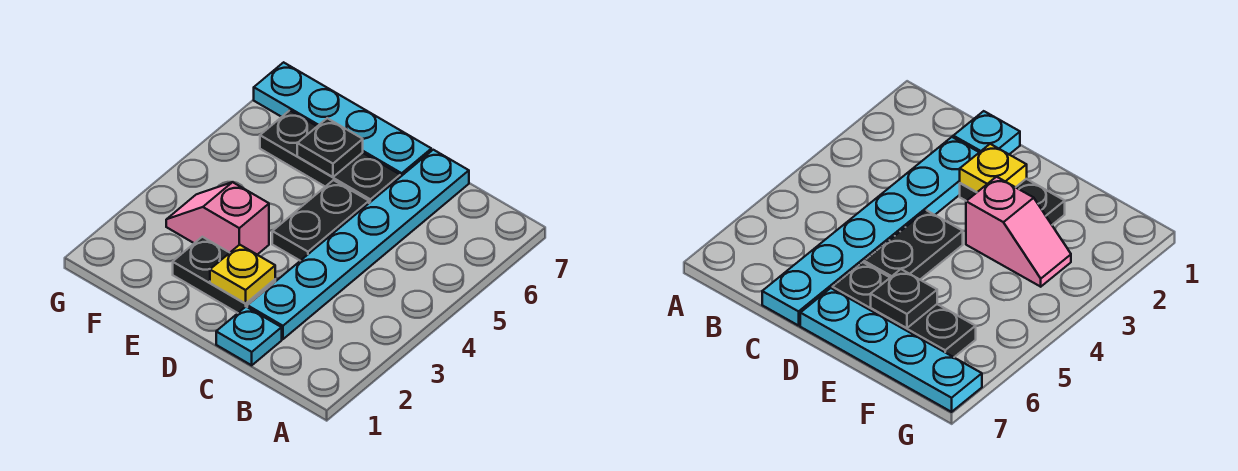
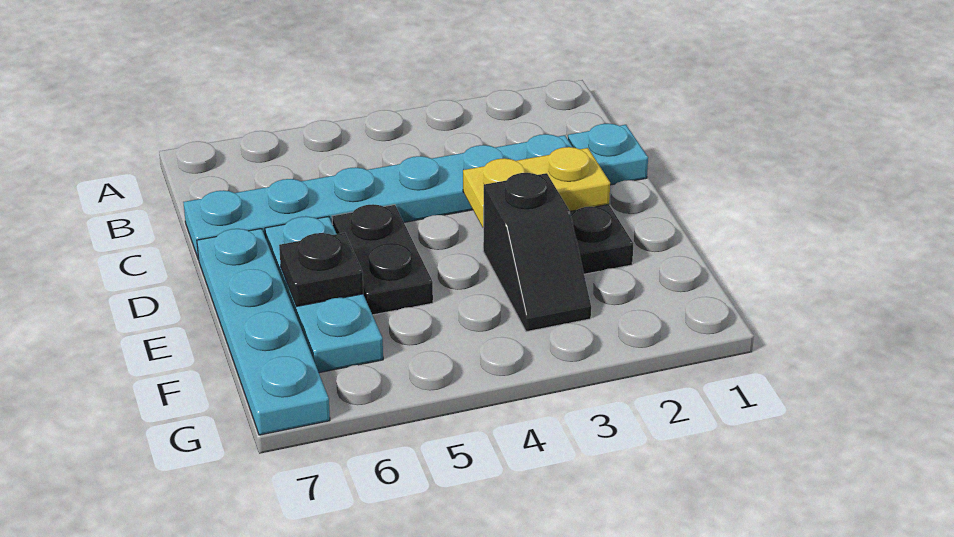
yellow plate D2 level 2 -> yellow plate D2:D3 level 2
black plate D4:D5 level 1 -> black plate D5:E5 level 1
black plate D6:F6 level 1 -> cyan plate D6:F6 level 1
pink slope E3:F3 level 1 top E -> black slope E3:F3 level 1 top E

